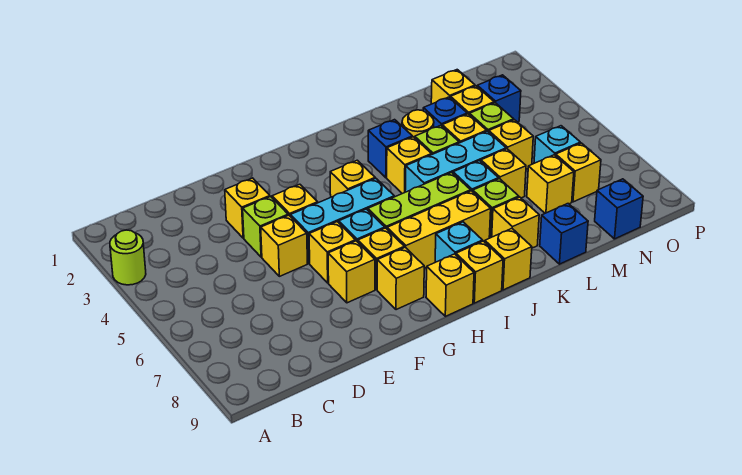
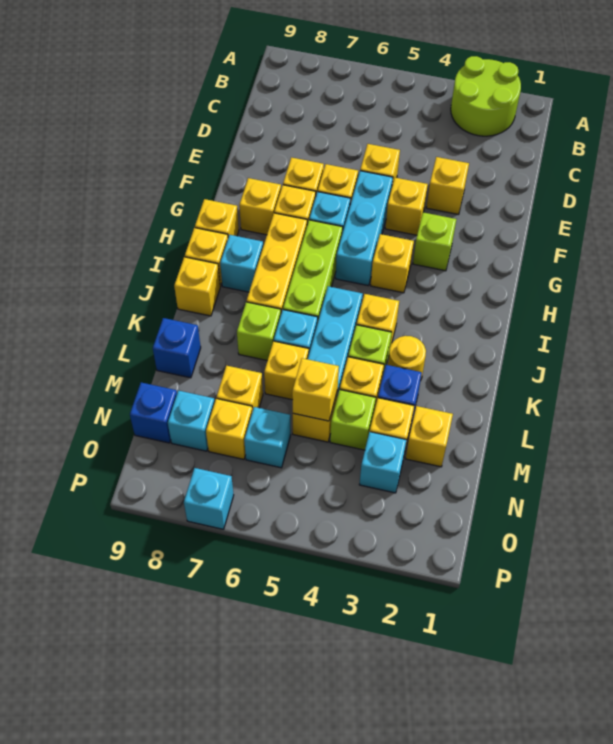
lime round brick A3 level 1 -> lime round brick A2:B3 level 1
lime brick E4 level 1 -> lime brick G3 level 1
blue brick J3 level 1 -> none
yellow brick K8 level 1 -> yellow brick M5 level 2
blue brick N3 level 1 -> cyan brick N3 level 1
none -> cyan brick N8 level 1
none -> cyan brick P7 level 1

